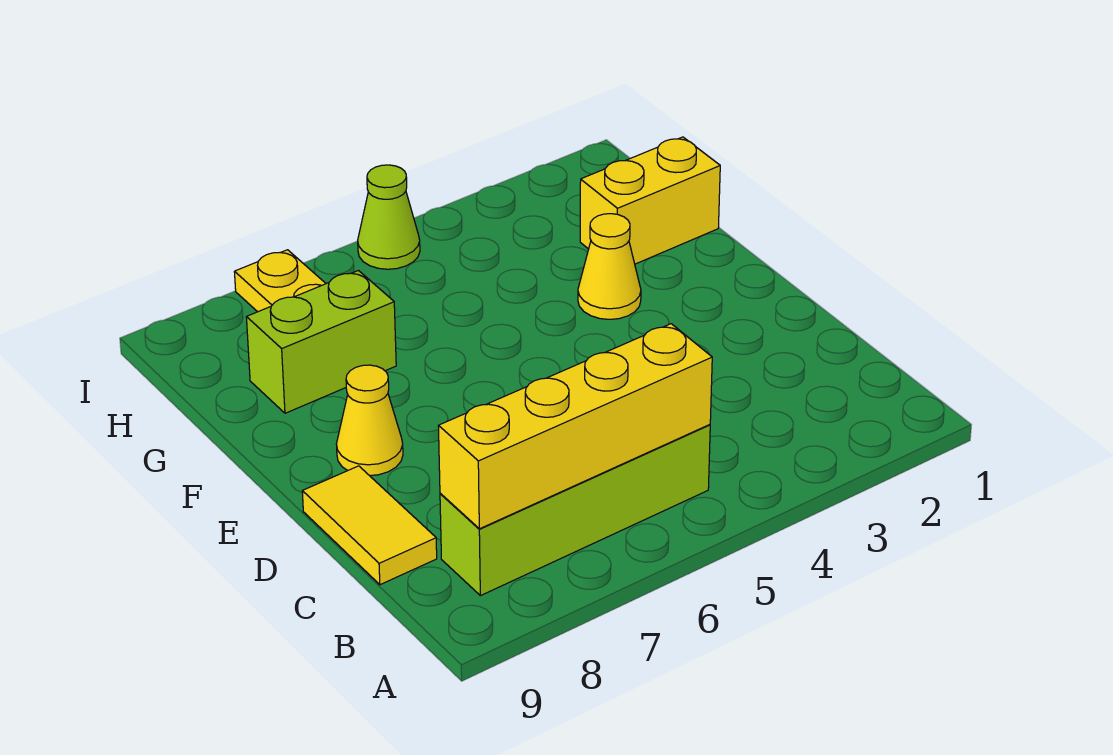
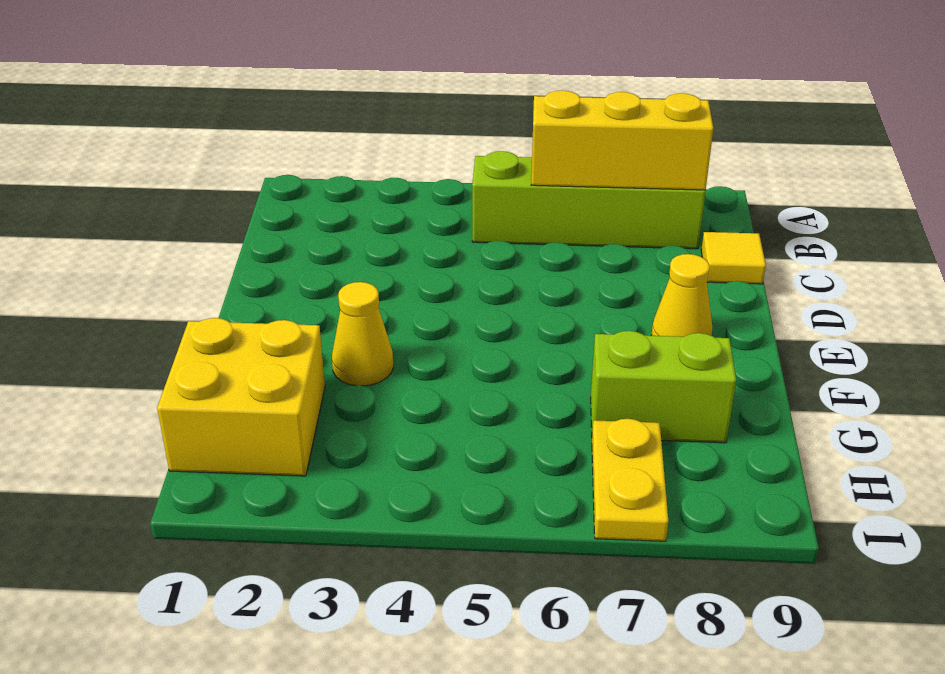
yellow brick B5:B8 level 2 -> yellow brick B6:B8 level 2
yellow tile C9:D9 level 1 -> yellow tile C9 level 1
yellow brick G1:G2 level 1 -> yellow brick G1:H2 level 1
lime cone I5 level 1 -> none

